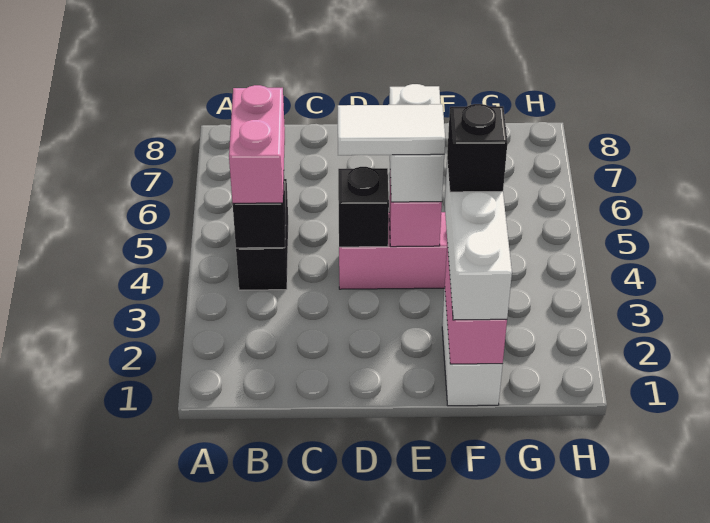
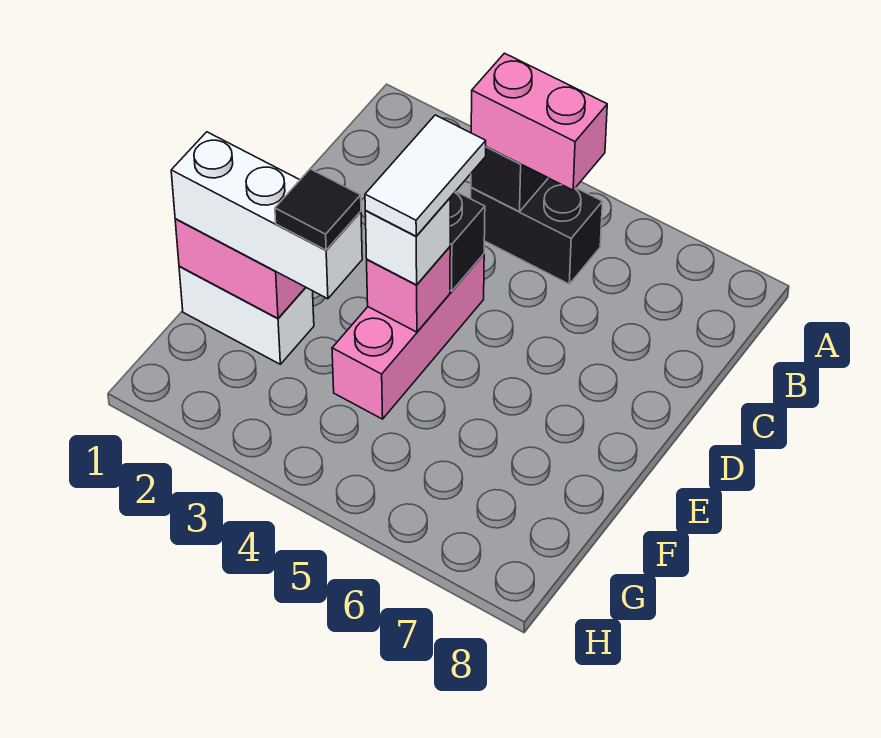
white brick E4:E5 level 3 -> white brick E4 level 3
black brick F3 level 4 -> black tile F3 level 4

